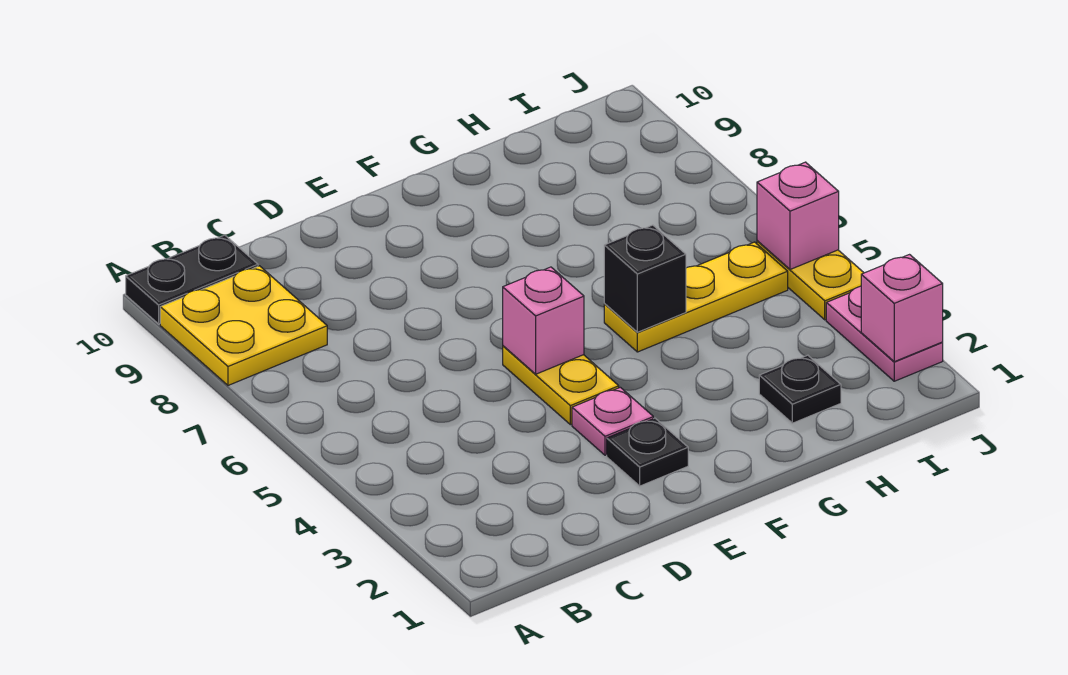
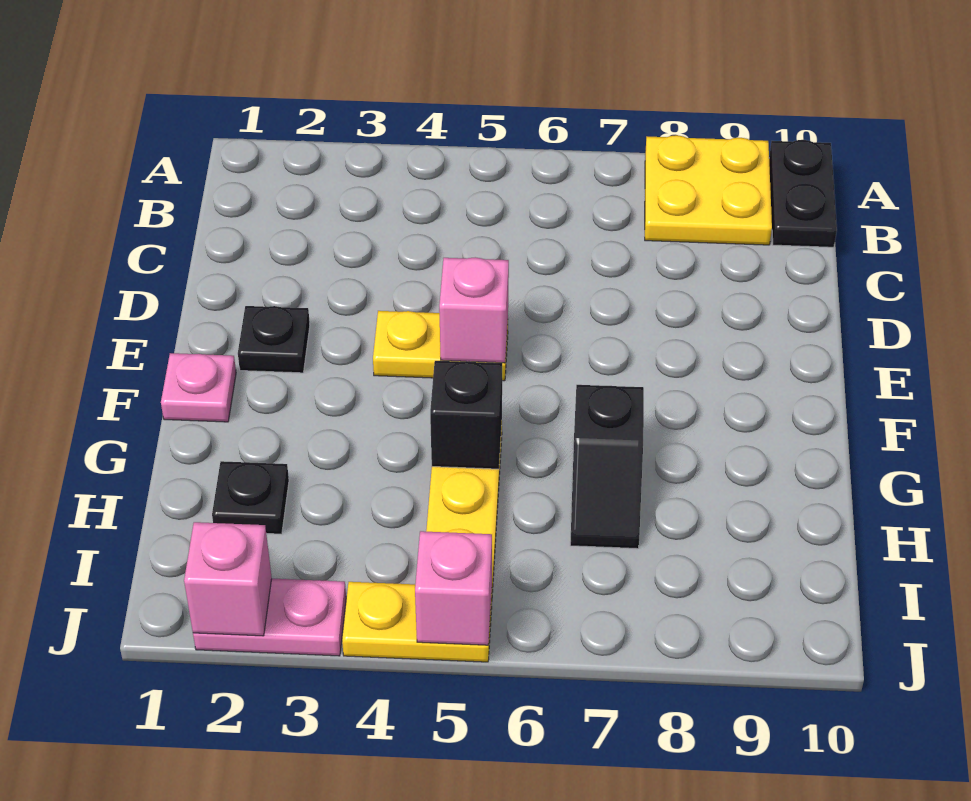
pink plate E3 level 1 -> pink plate F1 level 1
none -> black slope G7:H7 level 1 top G

